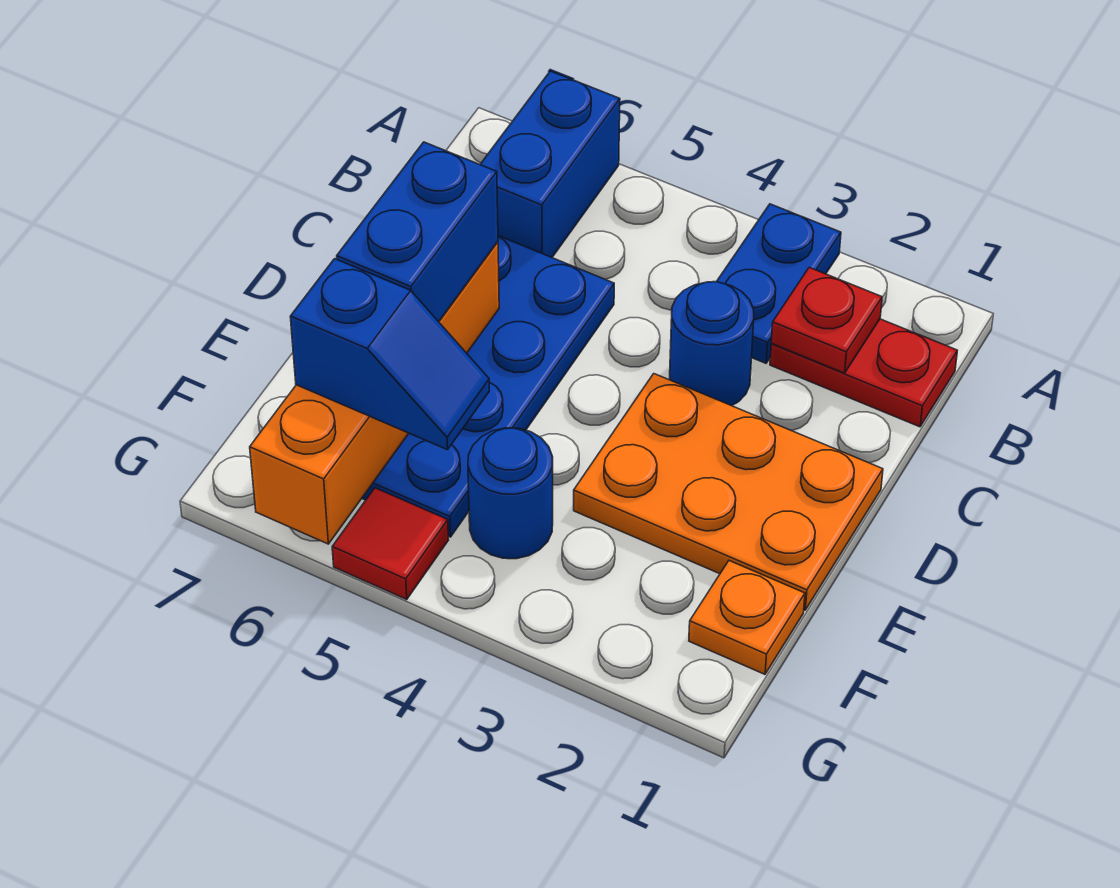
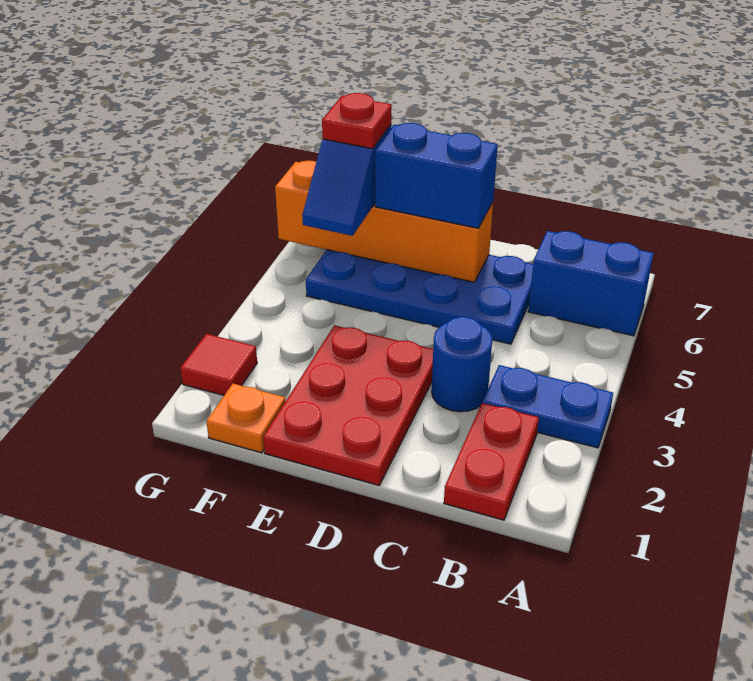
red plate B2 level 2 -> red plate F6 level 4
orange plate D1:E3 level 1 -> red plate D1:E3 level 1
blue round brick F4 level 1 -> none
red tile G5 level 1 -> red tile G2 level 1

